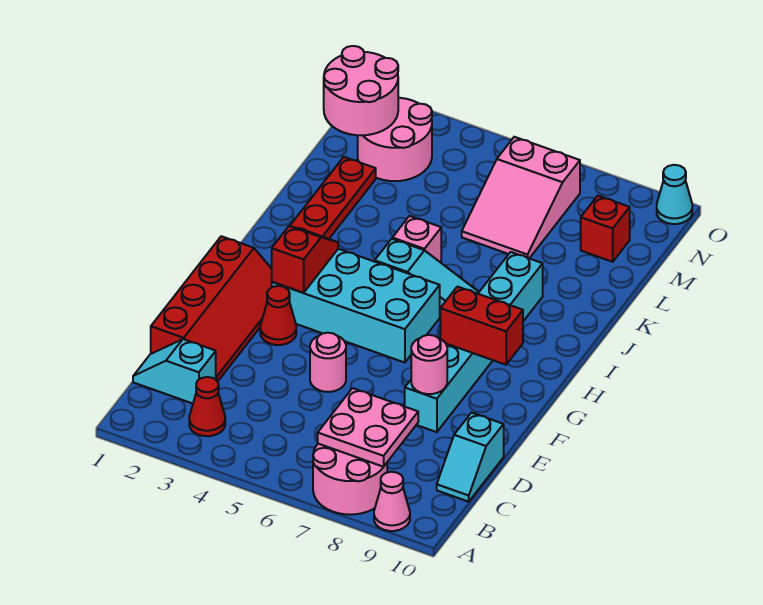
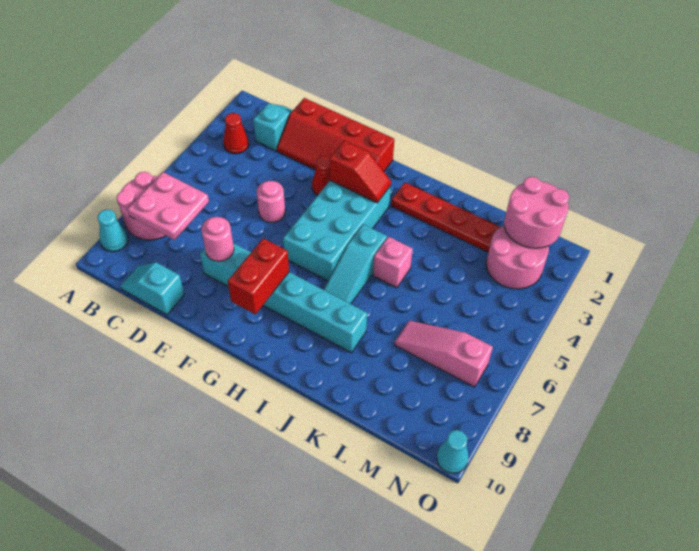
pink cone A9 level 1 -> cyan cone A9 level 1
pink slope L6:N7 level 1 top N -> pink slope L7:N7 level 1 top N
red brick M9 level 1 -> none

